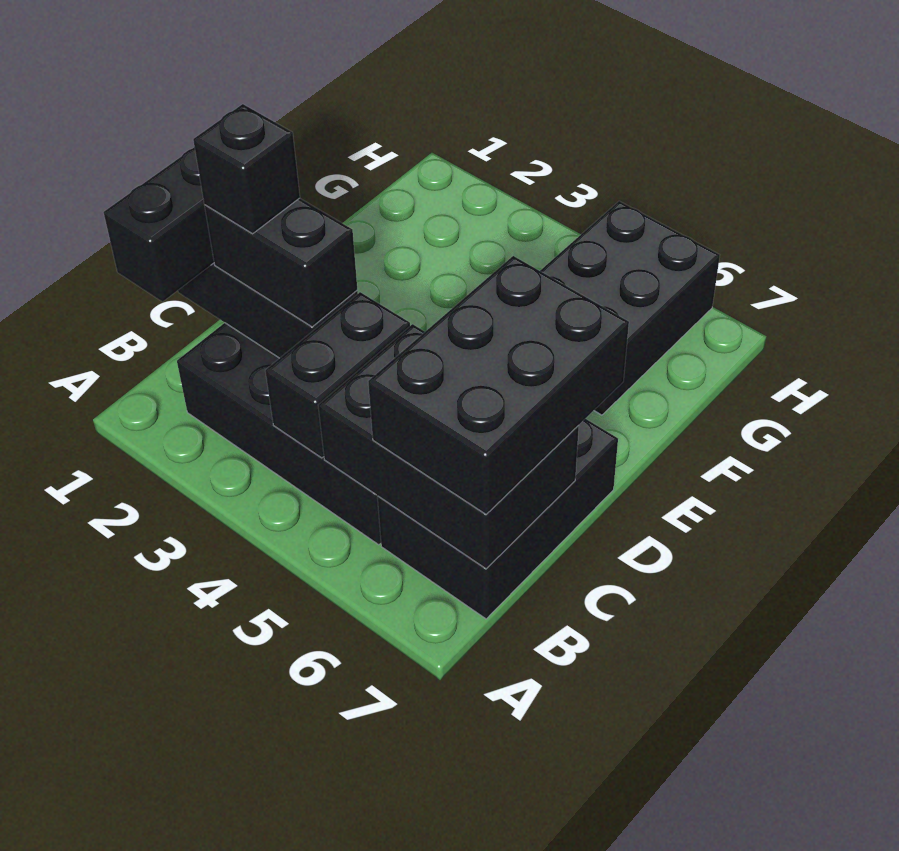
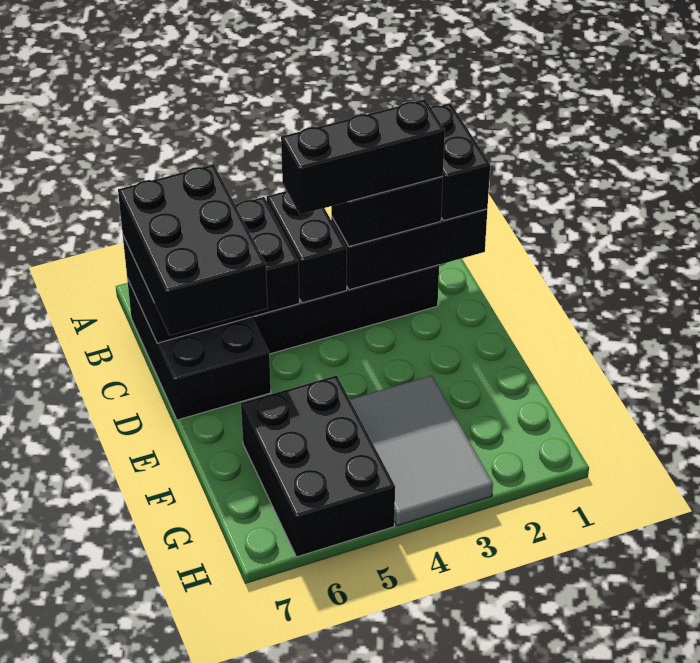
black brick C2 level 4 -> black brick C2:C4 level 4
none -> grey tile F3:H4 level 1

